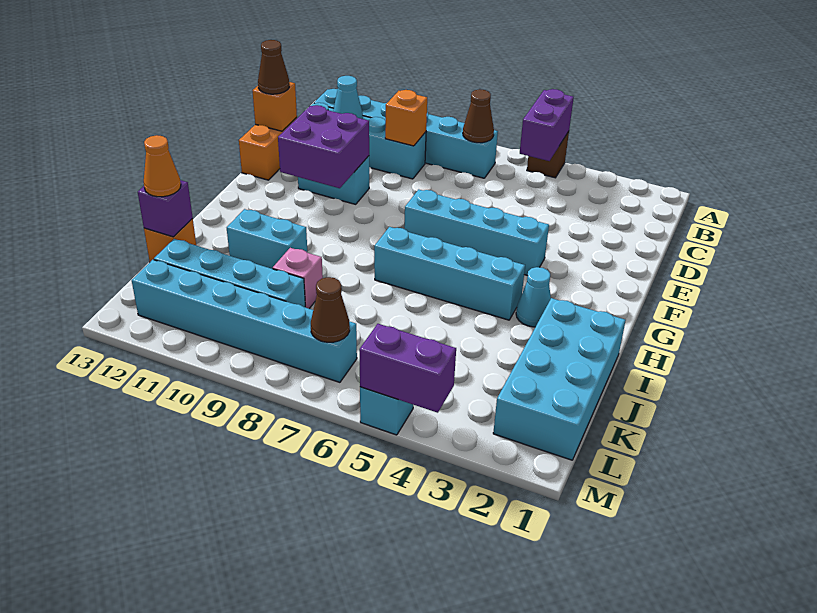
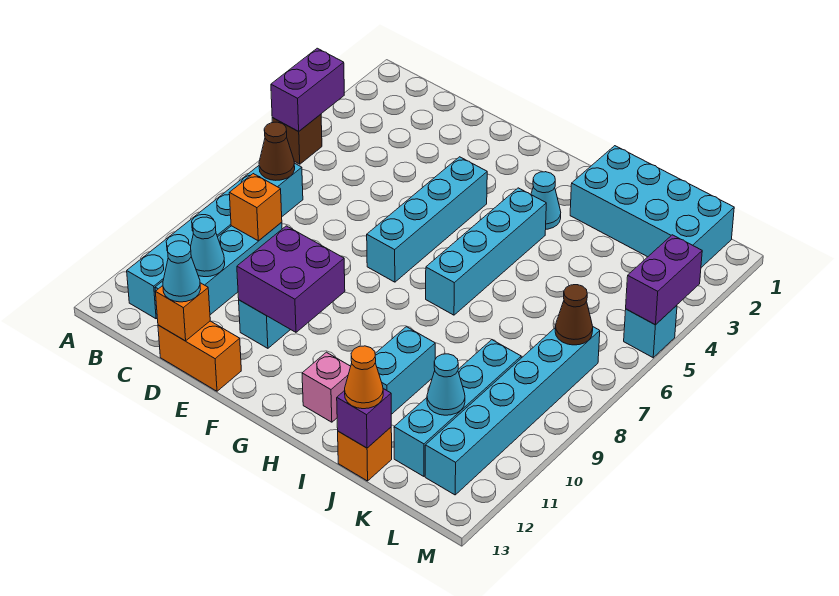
purple brick A5:B5 level 2 -> purple brick A4:A5 level 2
brown cone D13 level 3 -> cyan cone D13 level 3
pink brick J9 level 1 -> pink brick H12 level 1
none -> cyan cone K11 level 2

